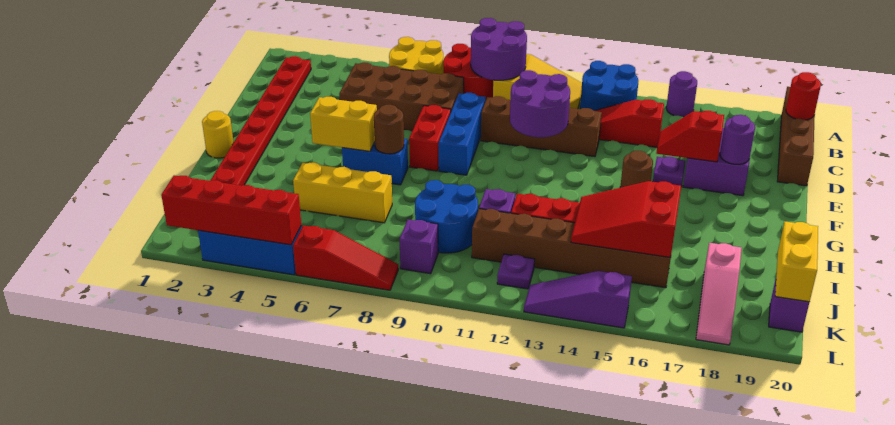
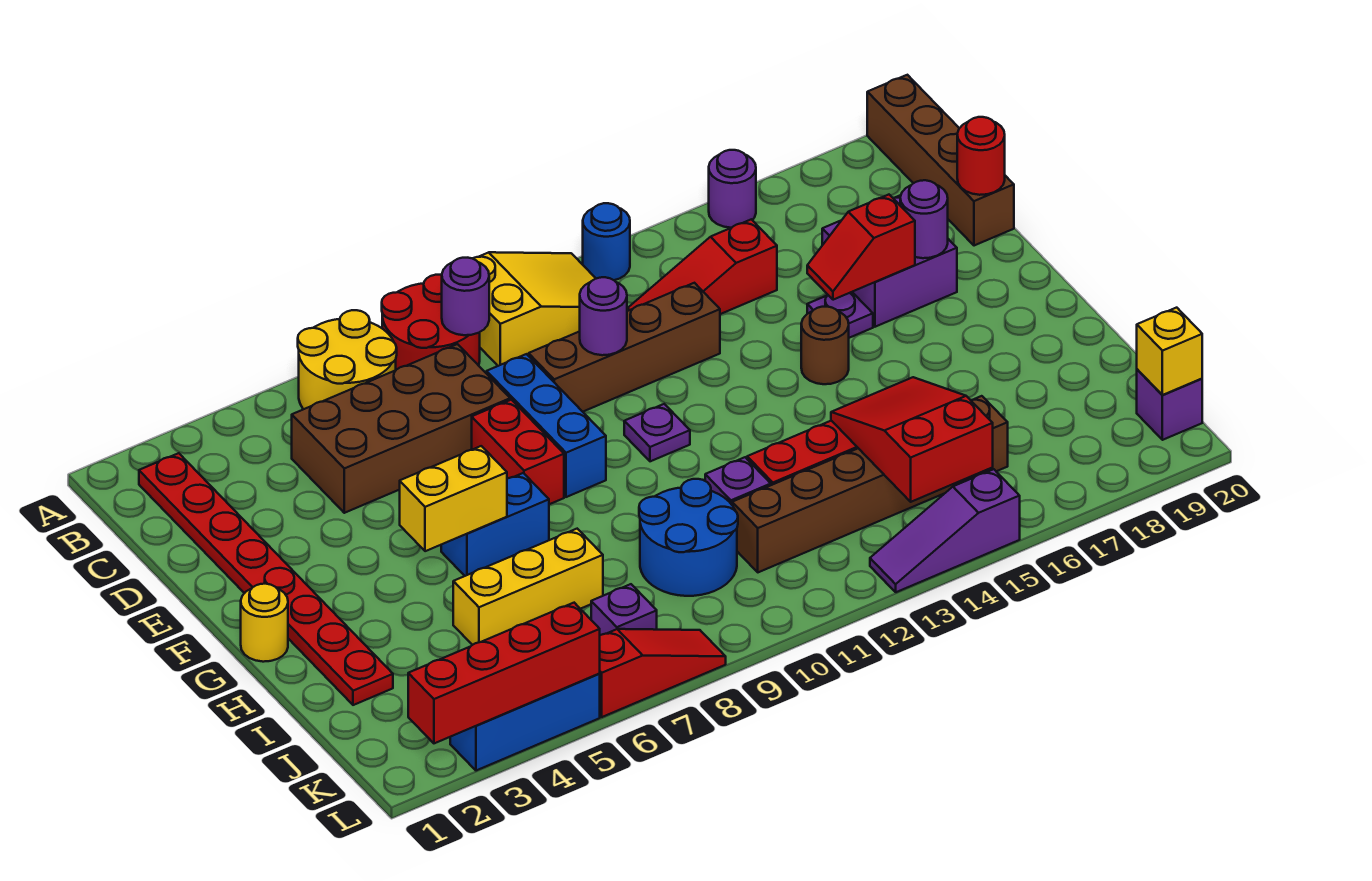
purple round brick A9:B10 level 2 -> purple round brick B9 level 2
blue round brick A13:B14 level 1 -> blue round brick A13 level 1
red round brick B20 level 2 -> red round brick D20 level 2
purple round brick D11:E12 level 2 -> purple round brick D11 level 2
brown round brick G7 level 2 -> none
red slope I14:J16 level 2 top 16 -> red slope I14:K15 level 2 top K
pink slope J18:L18 level 1 top J -> none
yellow brick J20:K20 level 2 -> yellow brick K20 level 2
purple brick K9 level 1 -> purple brick K7 level 1
purple plate K12 level 1 -> purple plate F11 level 1

